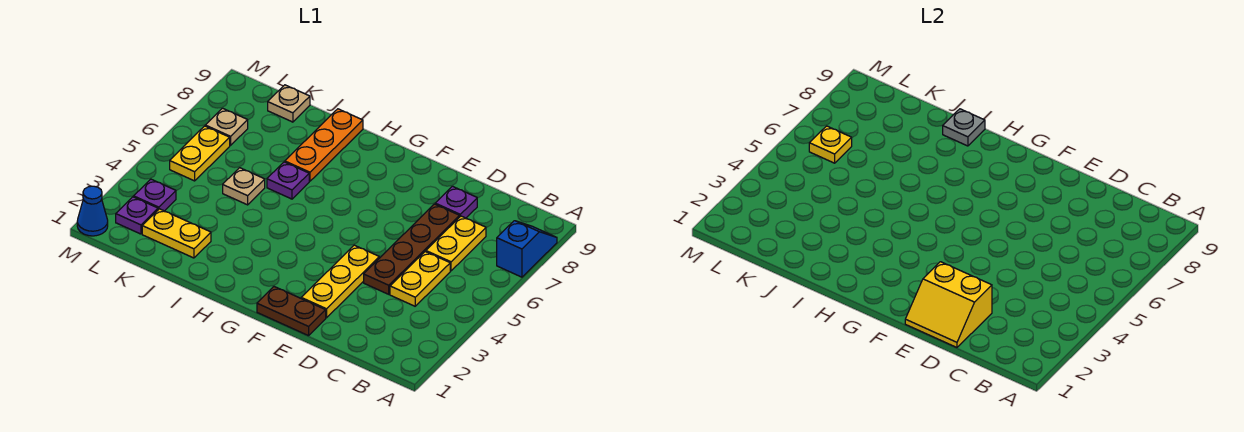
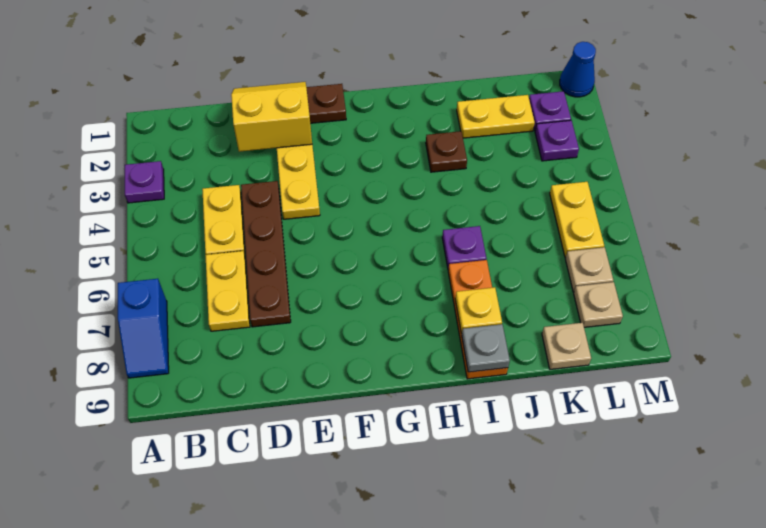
purple plate D8 level 1 -> purple plate A3 level 1
none -> brown plate I3 level 1
tan plate J5 level 1 -> tan plate L8 level 1
yellow plate L6 level 2 -> yellow plate I8 level 2

